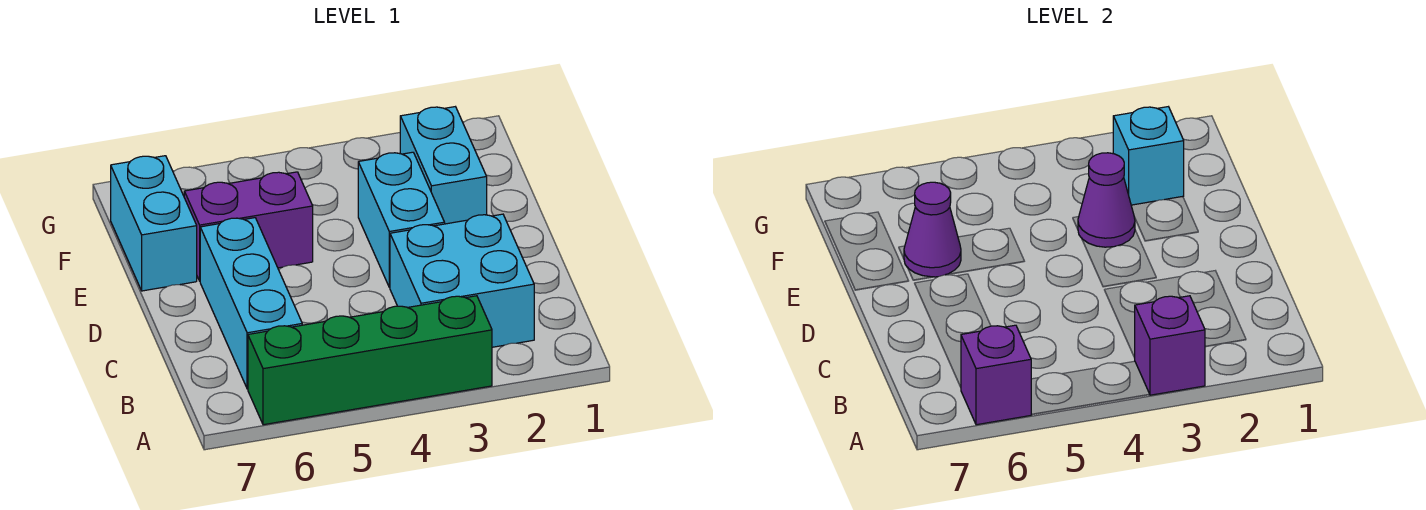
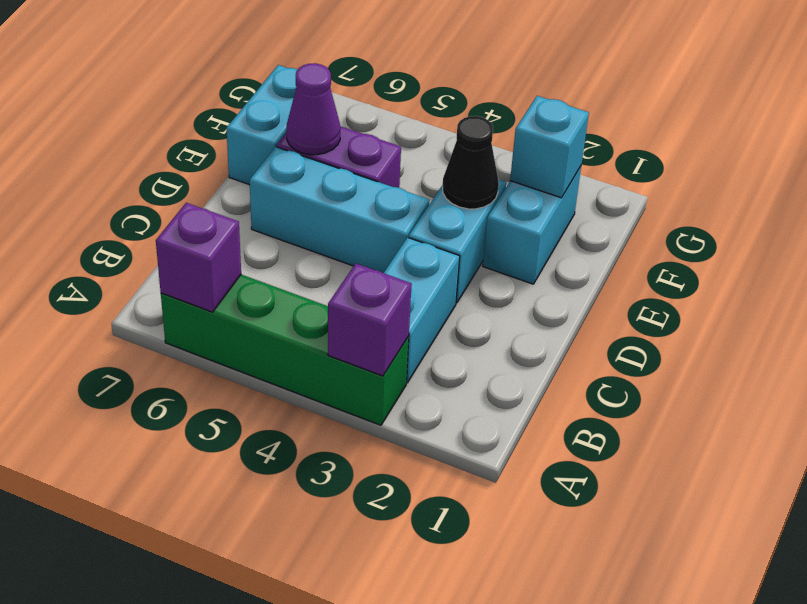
cyan brick B2:C3 level 1 -> cyan brick B3:C3 level 1
cyan brick B6:D6 level 1 -> cyan brick D4:D6 level 1
purple cone E3 level 2 -> black cone E3 level 2

